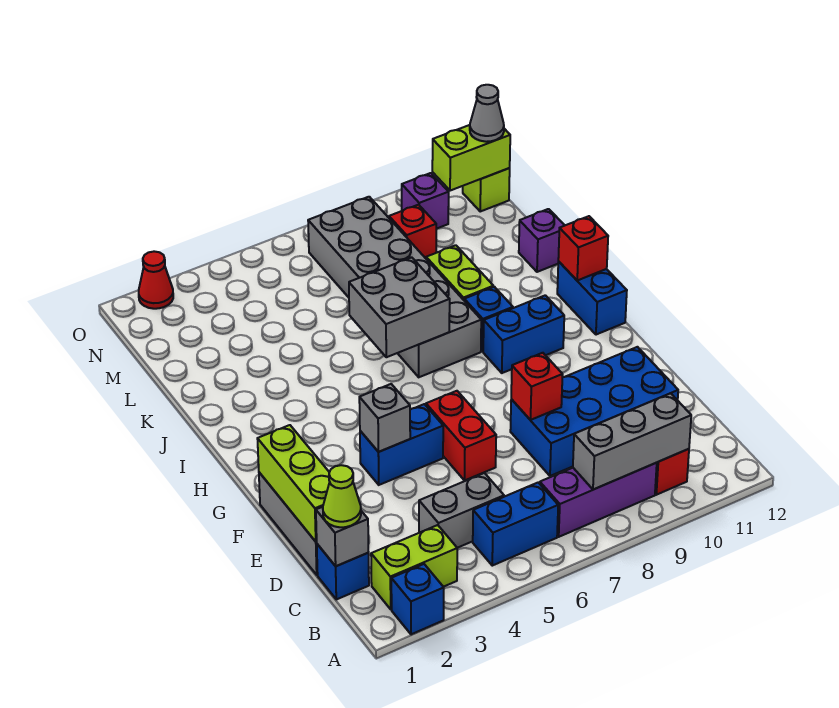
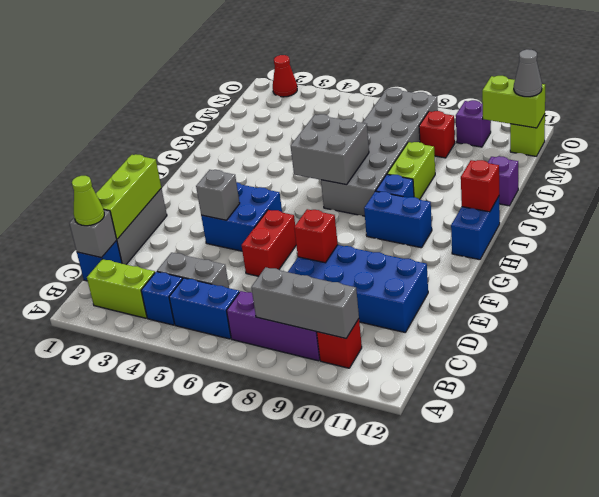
blue brick A2 level 1 -> blue brick B4 level 1
blue brick F4:F5 level 1 -> blue brick F4:G5 level 1

